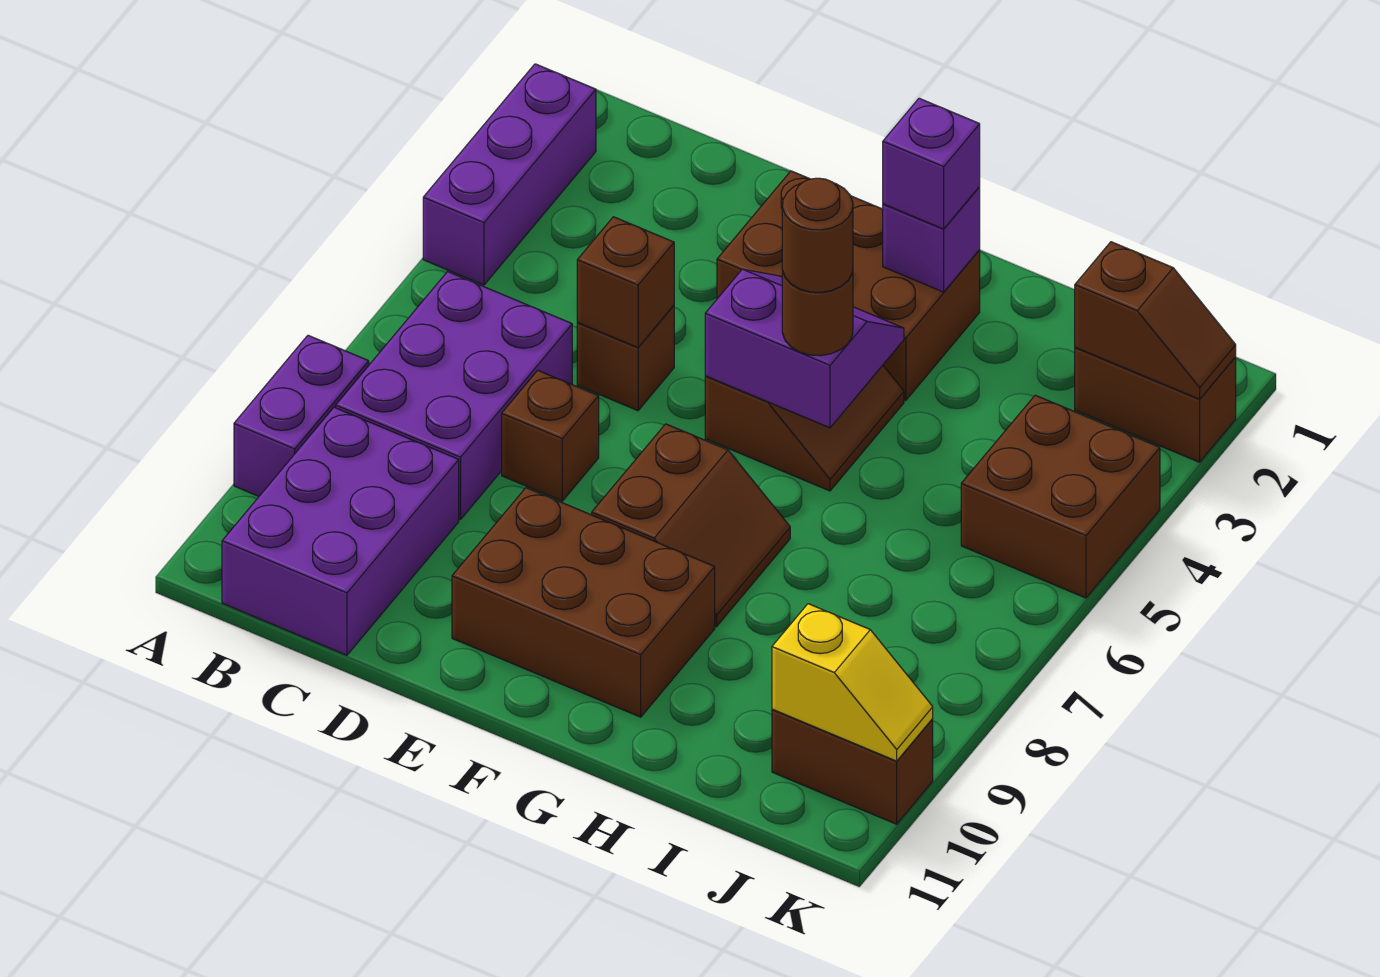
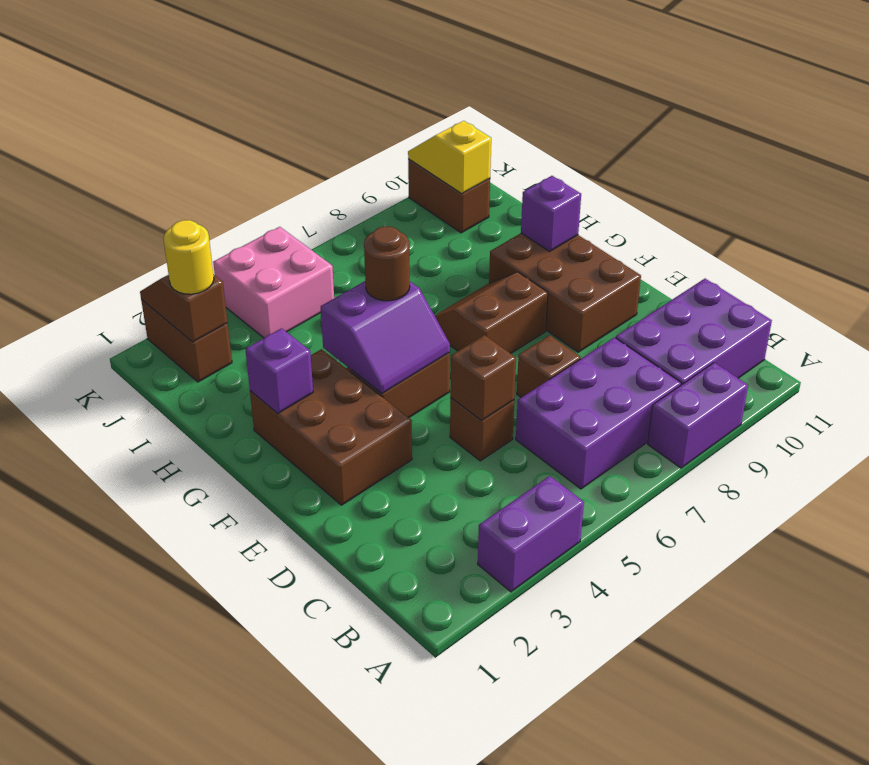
purple brick A2:A4 level 1 -> purple brick A3:A4 level 1
purple slope F4:G5 level 2 top 5 -> purple slope F4:G5 level 2 top G
purple brick G2 level 3 -> purple brick G10 level 2
brown round brick G5 level 4 -> none
none -> yellow round brick J2 level 3
brown brick J4:K5 level 1 -> pink brick J4:K5 level 1

